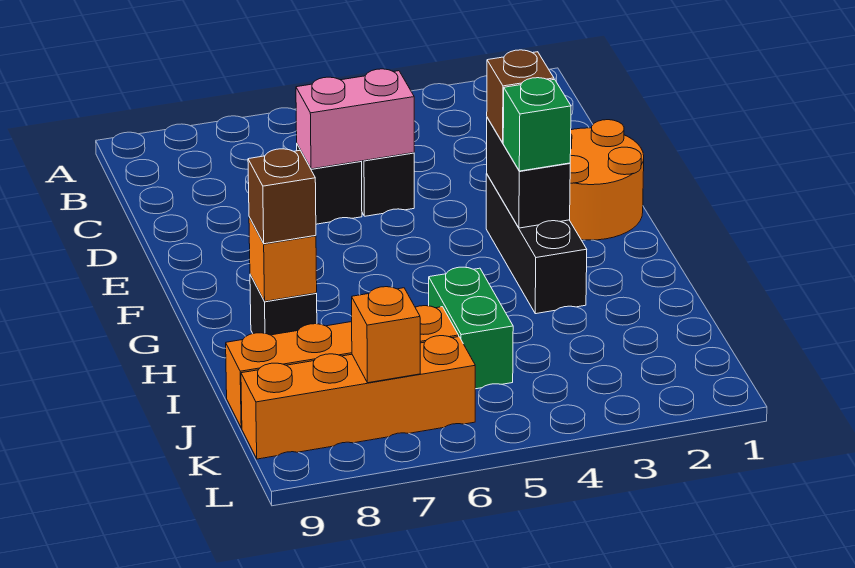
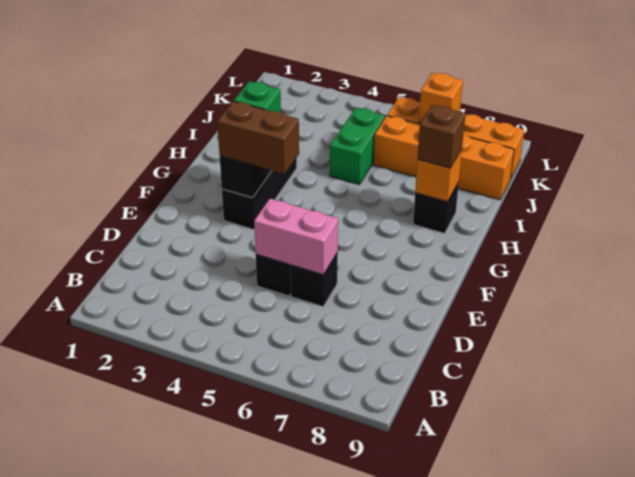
orange round brick E1:F2 level 1 -> none
brown brick F3 level 3 -> brown brick F3:F4 level 3

